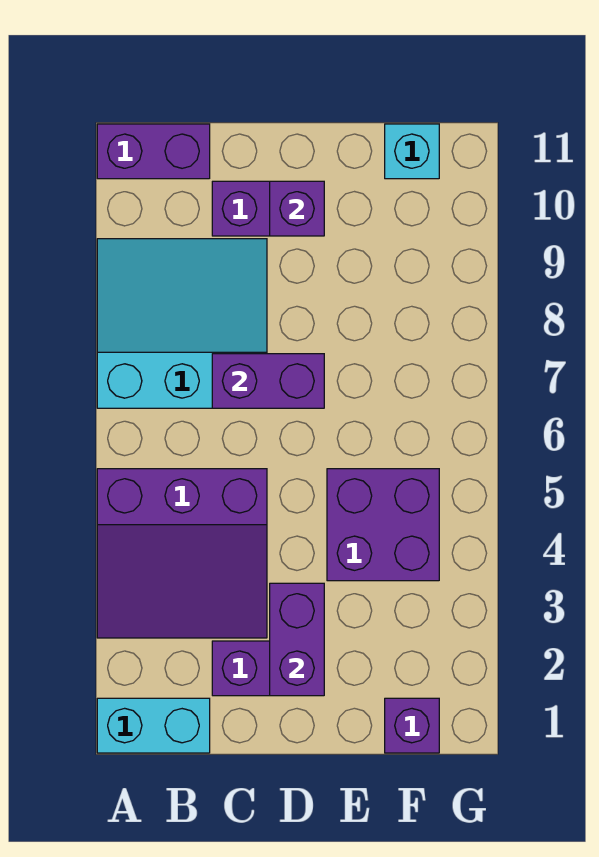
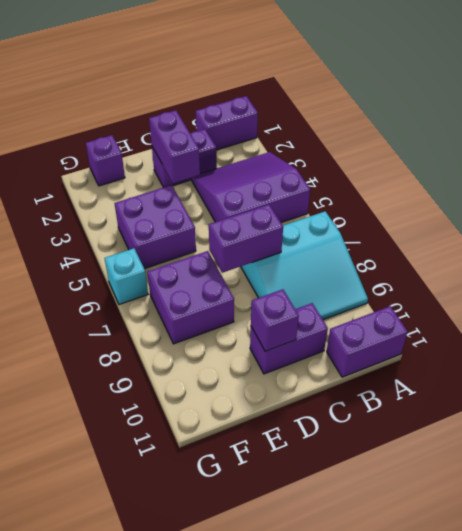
cyan brick A1:B1 level 1 -> purple brick A1:B1 level 1
none -> purple brick E7:F8 level 1
cyan brick F11 level 1 -> cyan brick G6 level 1

